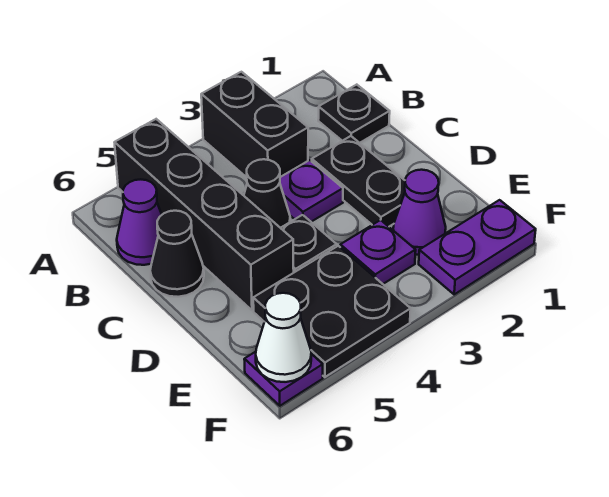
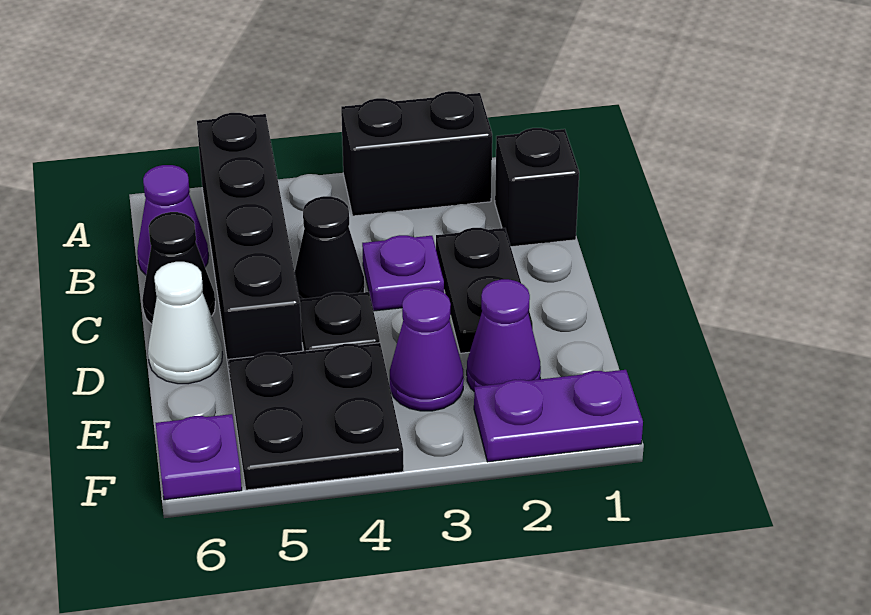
black brick A3:B3 level 1 -> black brick A2:A3 level 1
black plate B1 level 1 -> black brick B1 level 1
purple plate E3 level 1 -> purple cone E3 level 1
white cone F6 level 2 -> white cone D6 level 1

